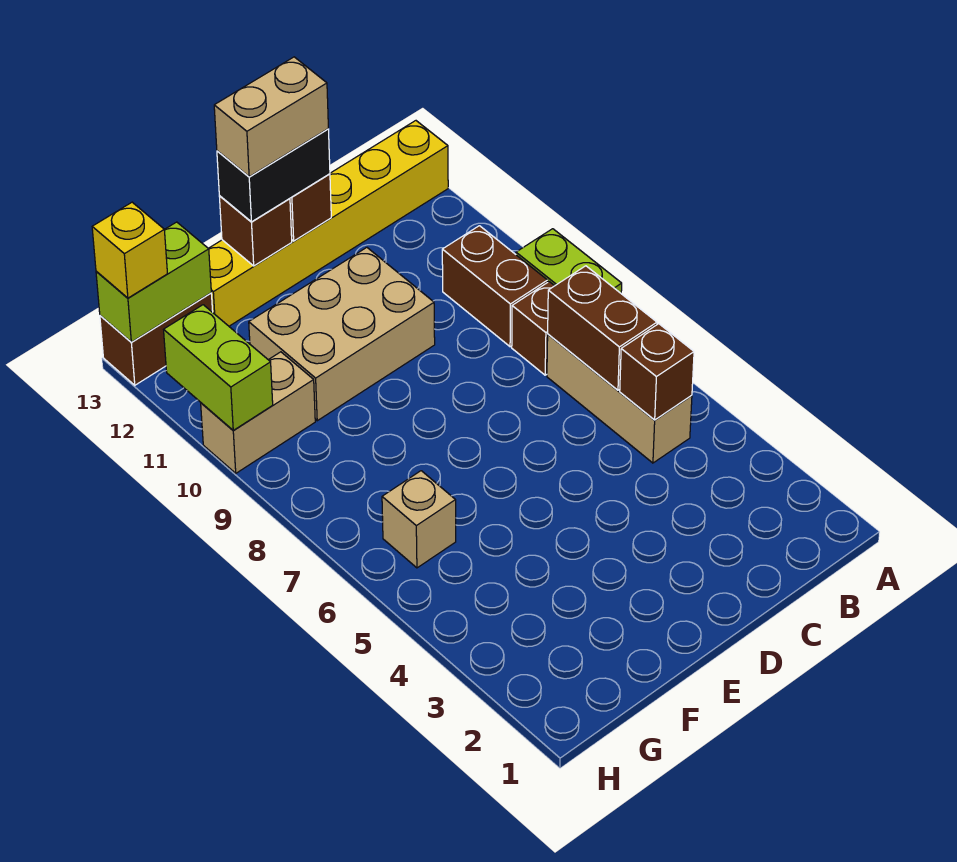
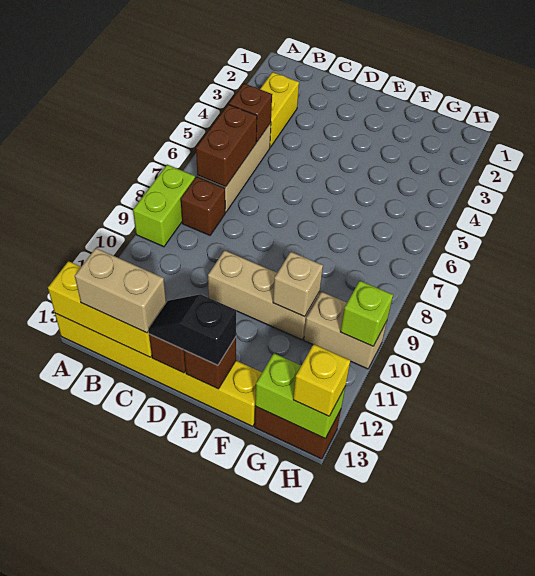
none -> yellow brick A13:C13 level 2
none -> yellow brick B3:B4 level 1
brown brick B9:B10 level 1 -> none
tan brick D10:F11 level 1 -> tan brick D10:F10 level 1
black brick D13:E13 level 3 -> black slope D13:E13 level 3 top E
tan brick D13:E13 level 4 -> tan brick B13:C13 level 3
tan brick G6 level 1 -> tan brick F10 level 2
lime brick H10:H11 level 2 -> lime brick H10 level 2

